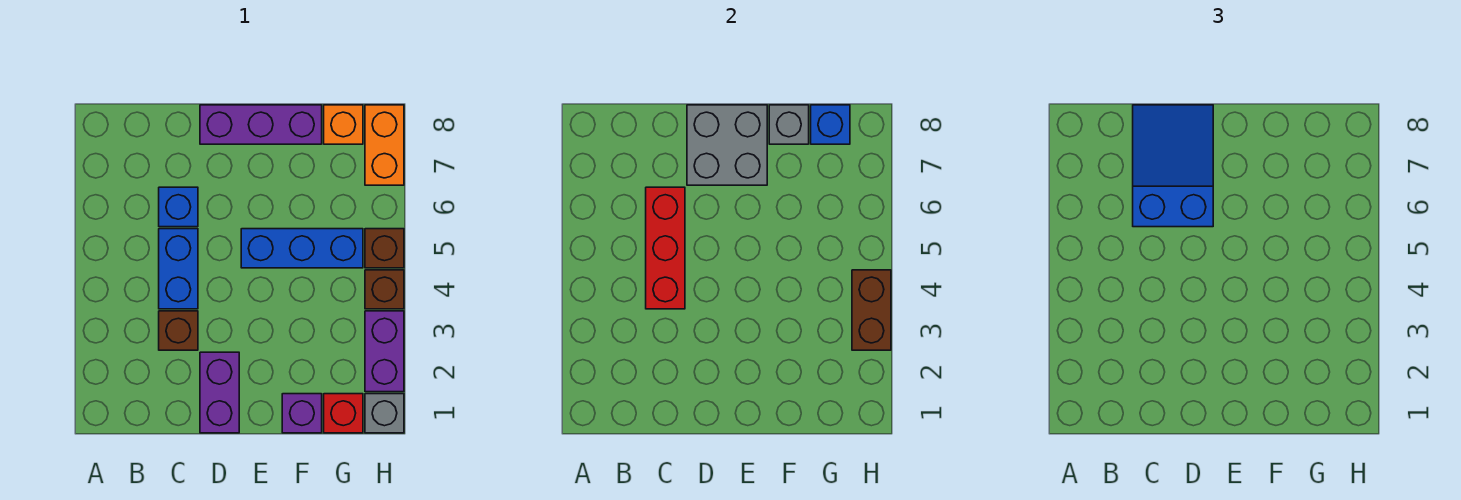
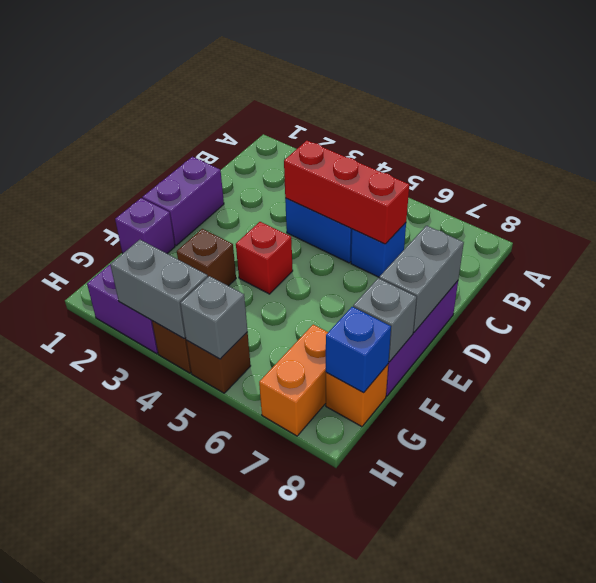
brown brick C3 level 1 -> brown brick F3 level 1
blue slope C6:D8 level 3 top 6 -> none
purple brick D1:D2 level 1 -> purple brick D1:E1 level 1
grey brick D7:E8 level 2 -> grey brick D8:E8 level 2
blue brick E5:G5 level 1 -> none
red brick G1 level 1 -> red brick E4 level 1
grey brick H1 level 1 -> grey brick H5 level 2
brown brick H3:H4 level 2 -> grey brick H3:H4 level 2
orange brick H7:H8 level 1 -> orange brick G7:H7 level 1

